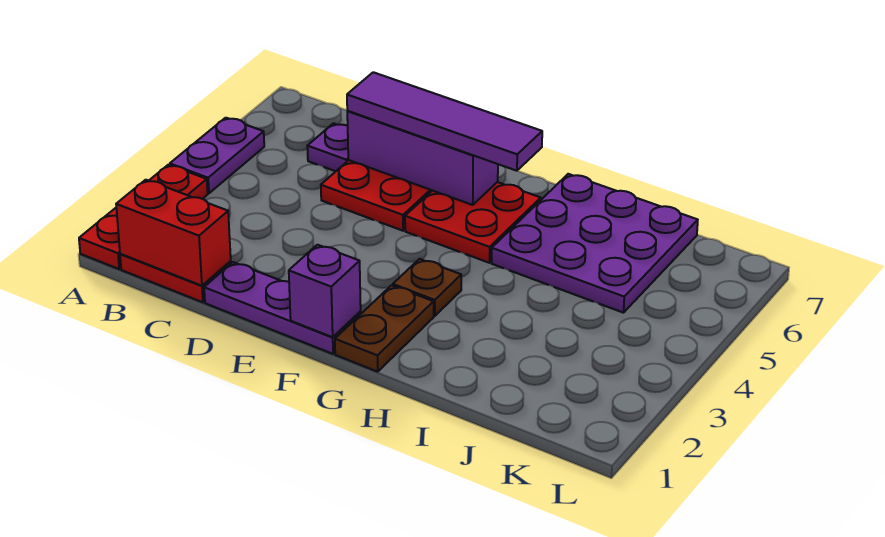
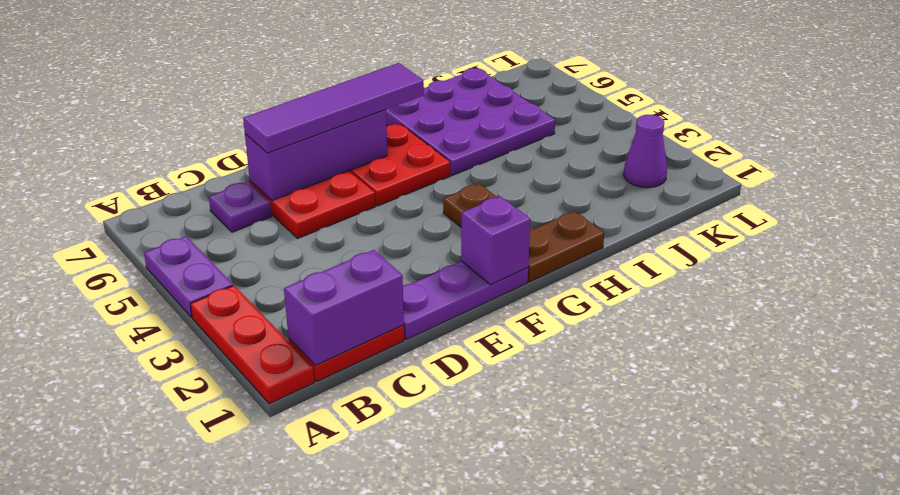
red brick B1:C1 level 2 -> purple brick B1:C1 level 2
brown plate G1:G2 level 1 -> brown plate G1:H1 level 1
none -> purple cone K2 level 1

